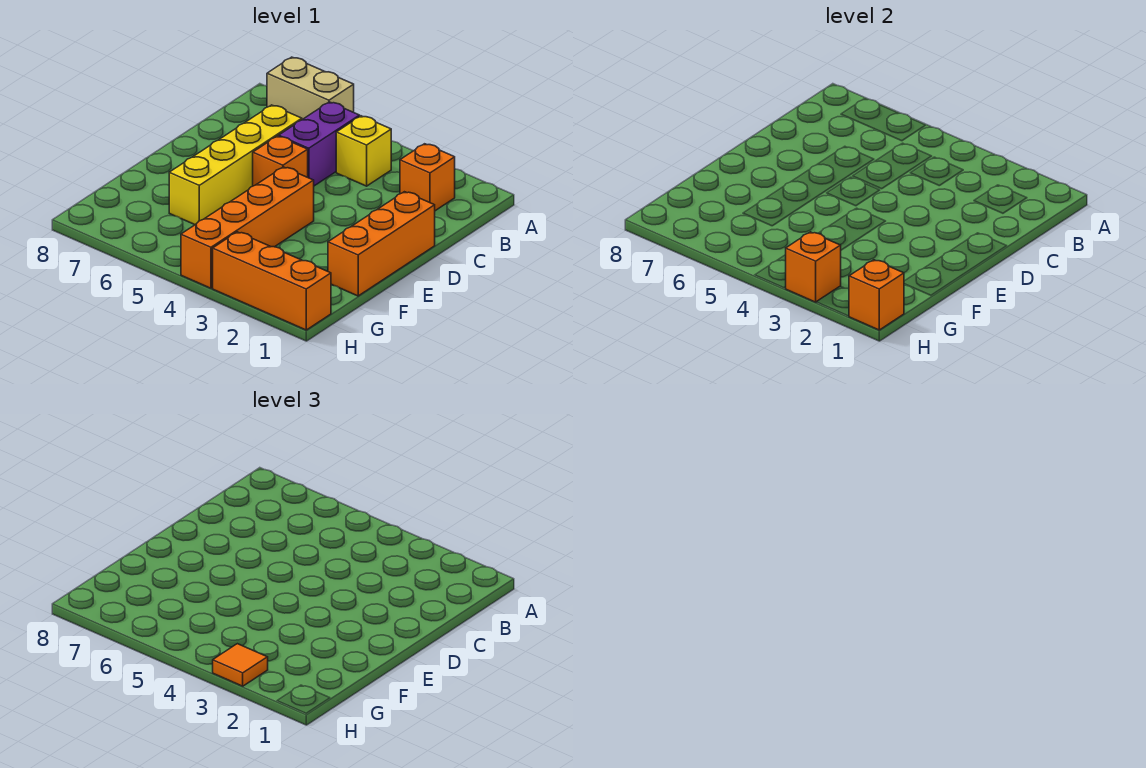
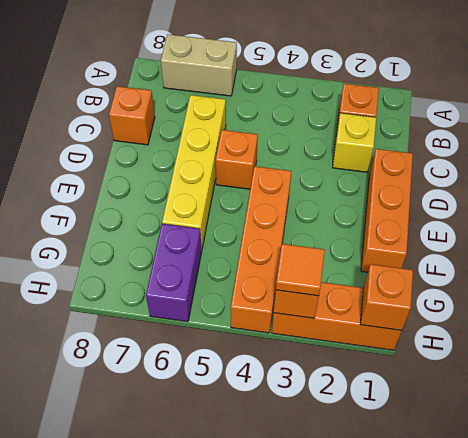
yellow brick B4 level 1 -> yellow brick C2 level 1
purple brick B5:C5 level 1 -> purple brick G6:H6 level 1
none -> orange brick C8 level 1

